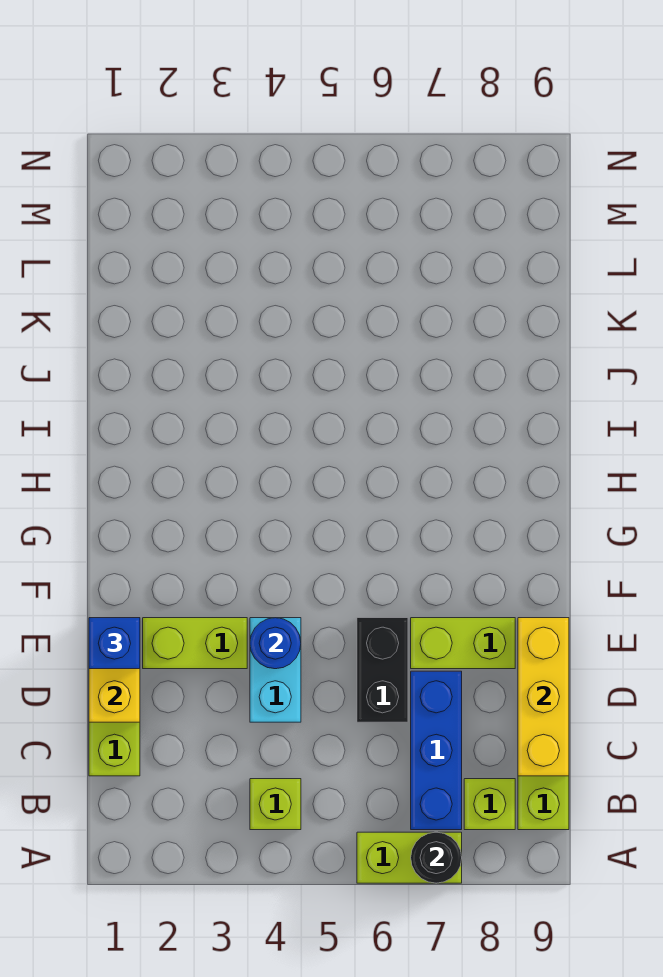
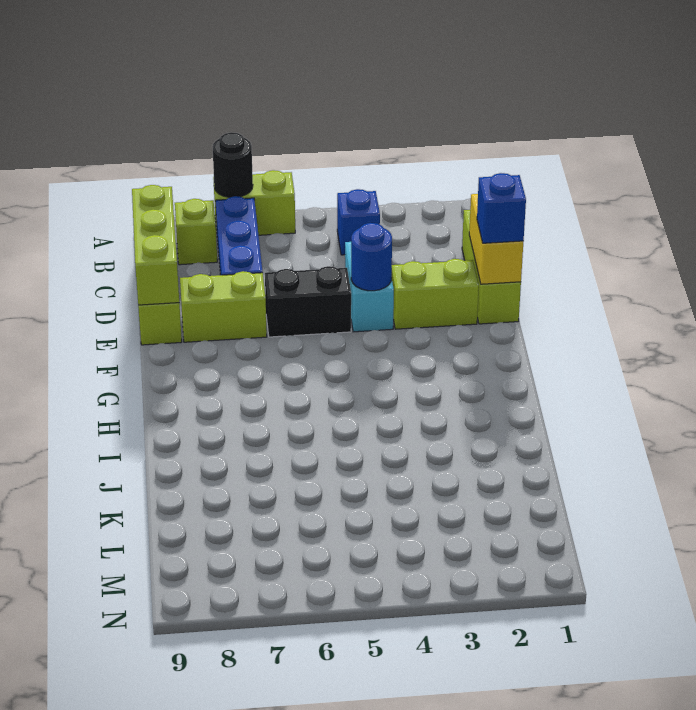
lime brick B4 level 1 -> blue brick B4 level 1
yellow brick C9:E9 level 2 -> lime brick C9:E9 level 2
black brick D6:E6 level 1 -> black brick E5:E6 level 1

